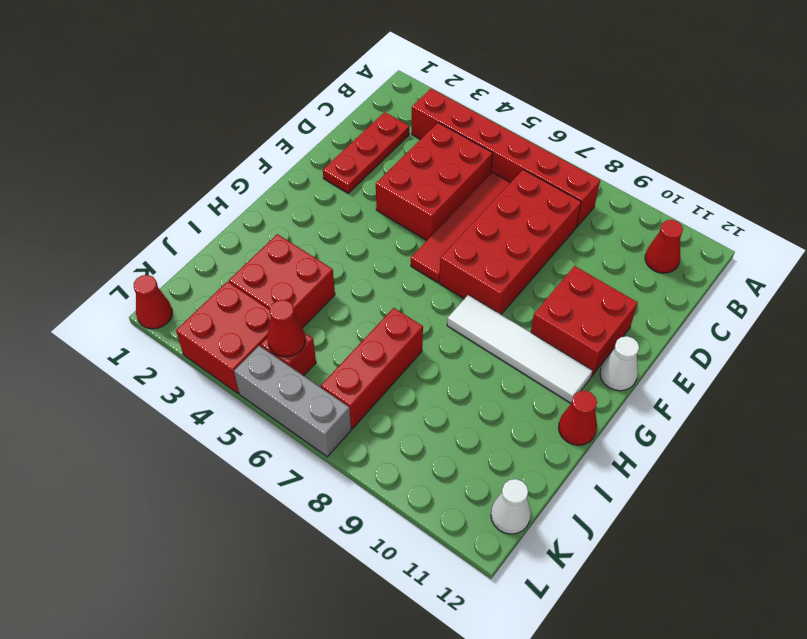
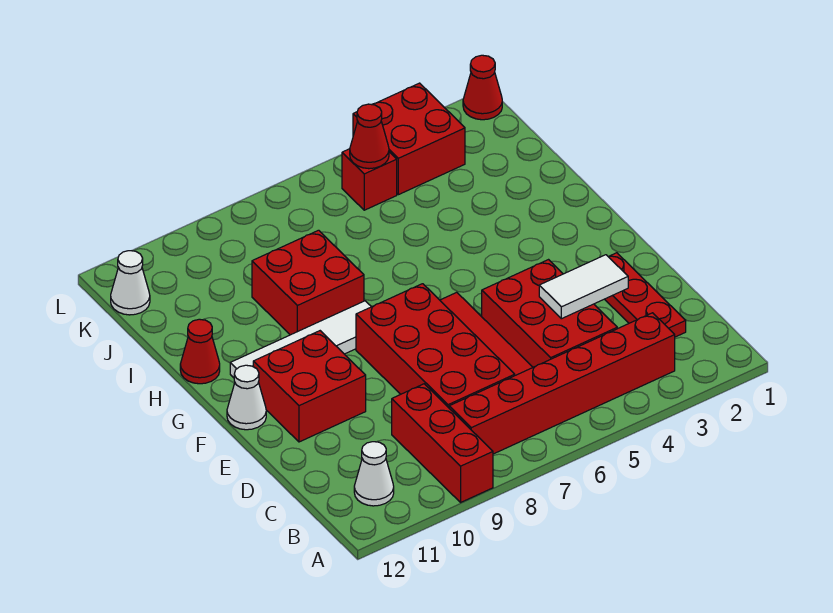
red cone B11 level 1 -> white cone B11 level 1
none -> white tile D3:D4 level 2
red brick I3:J4 level 1 -> red brick H8:I9 level 1
red brick I7:K7 level 1 -> red brick A9:C9 level 1
grey brick L5:L7 level 1 -> none

